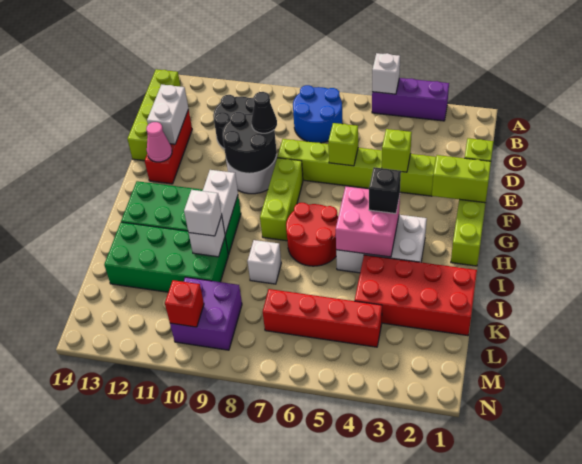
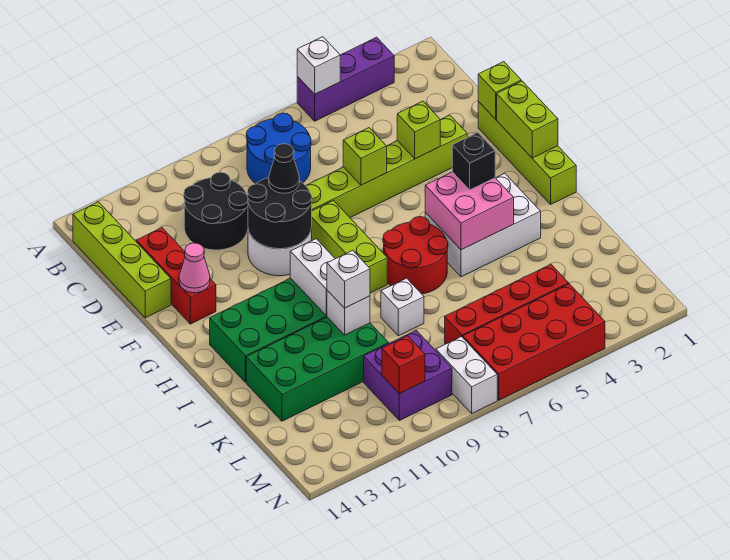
white brick D13:E13 level 2 -> white brick M8:N8 level 1
lime brick F1:F2 level 2 -> lime brick F1:G1 level 2
red brick J1:K4 level 1 -> red brick M4:N7 level 1

